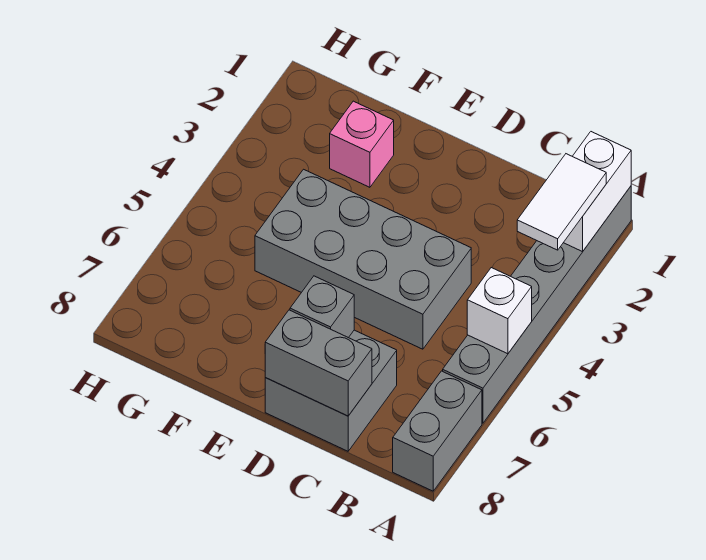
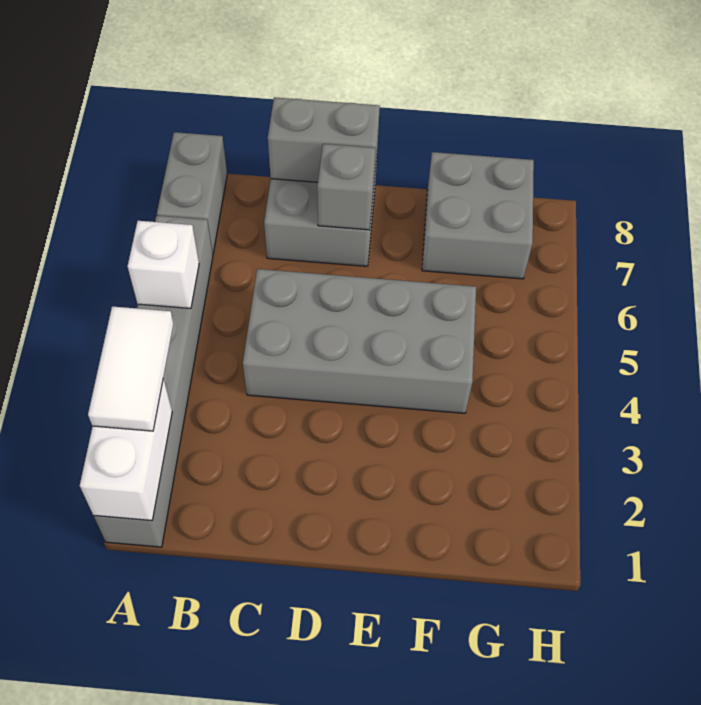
pink brick F2 level 1 -> none
none -> grey brick F7:G8 level 1

